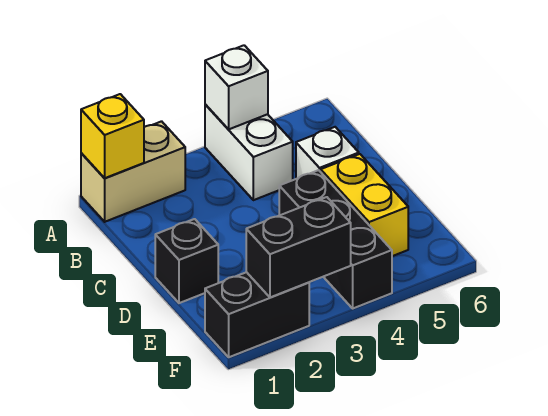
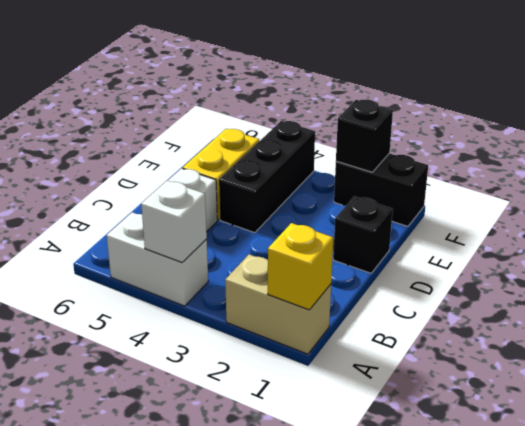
white brick A4:B4 level 1 -> white brick A4:A5 level 1
black brick F2:F3 level 2 -> black brick F2 level 2

